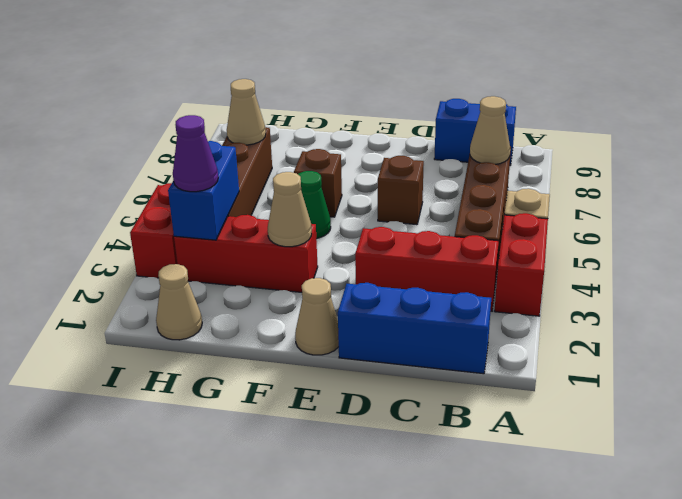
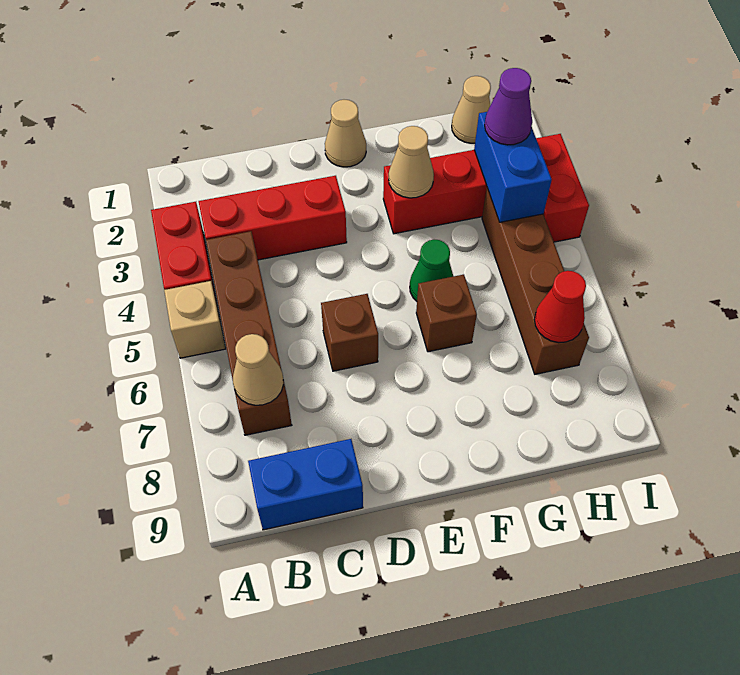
blue brick B1:D1 level 1 -> none
tan cone H7 level 2 -> red cone H7 level 2

